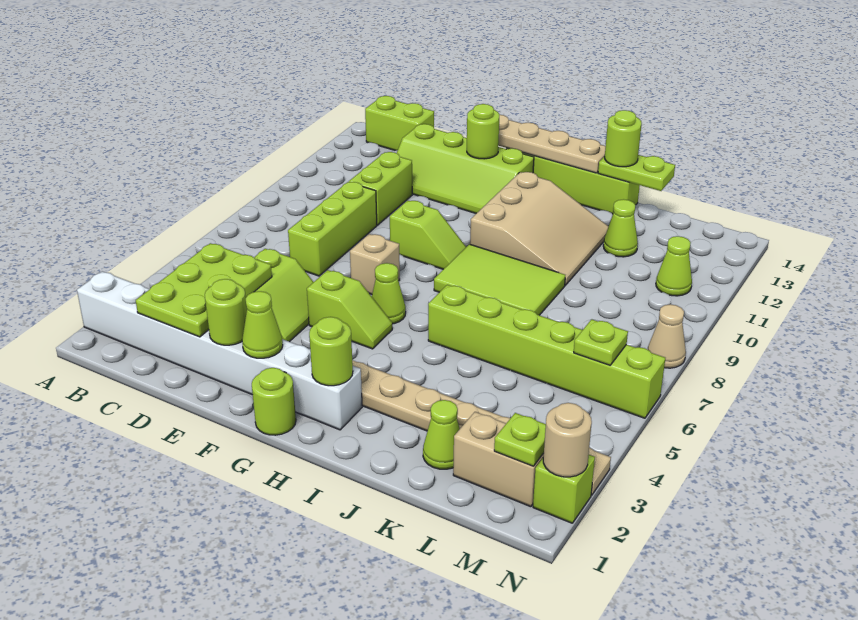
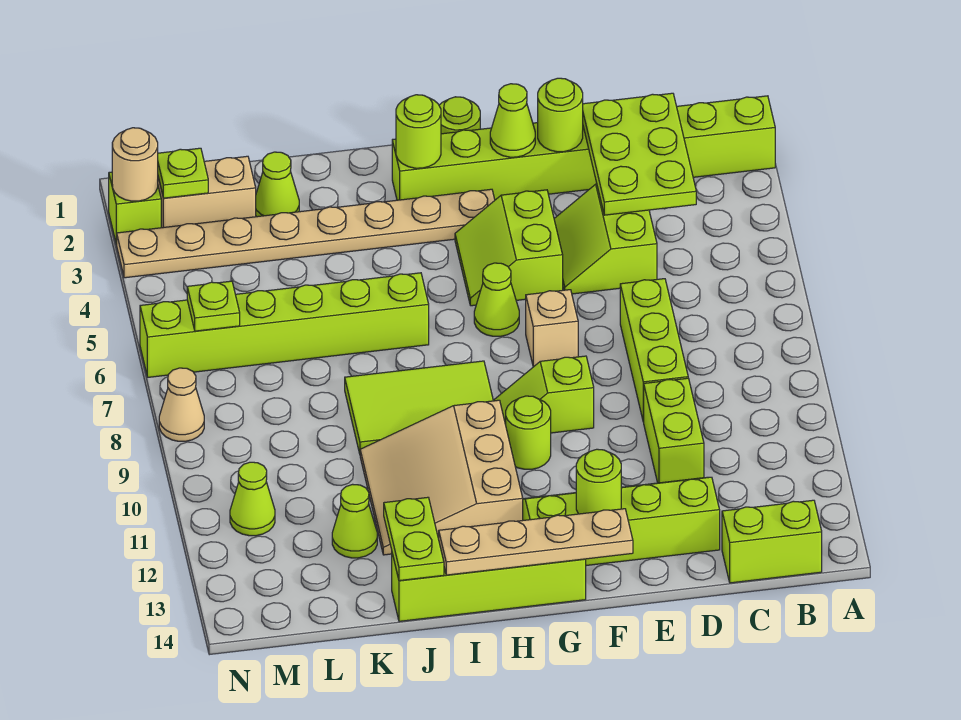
white brick A2:H2 level 1 -> lime brick A2:H2 level 1
lime slope F5:G5 level 1 top F -> lime slope F4:G5 level 1 top F
lime plate J14:K14 level 2 -> lime plate J13:J14 level 2
lime round brick J14 level 3 -> lime round brick G10 level 1

